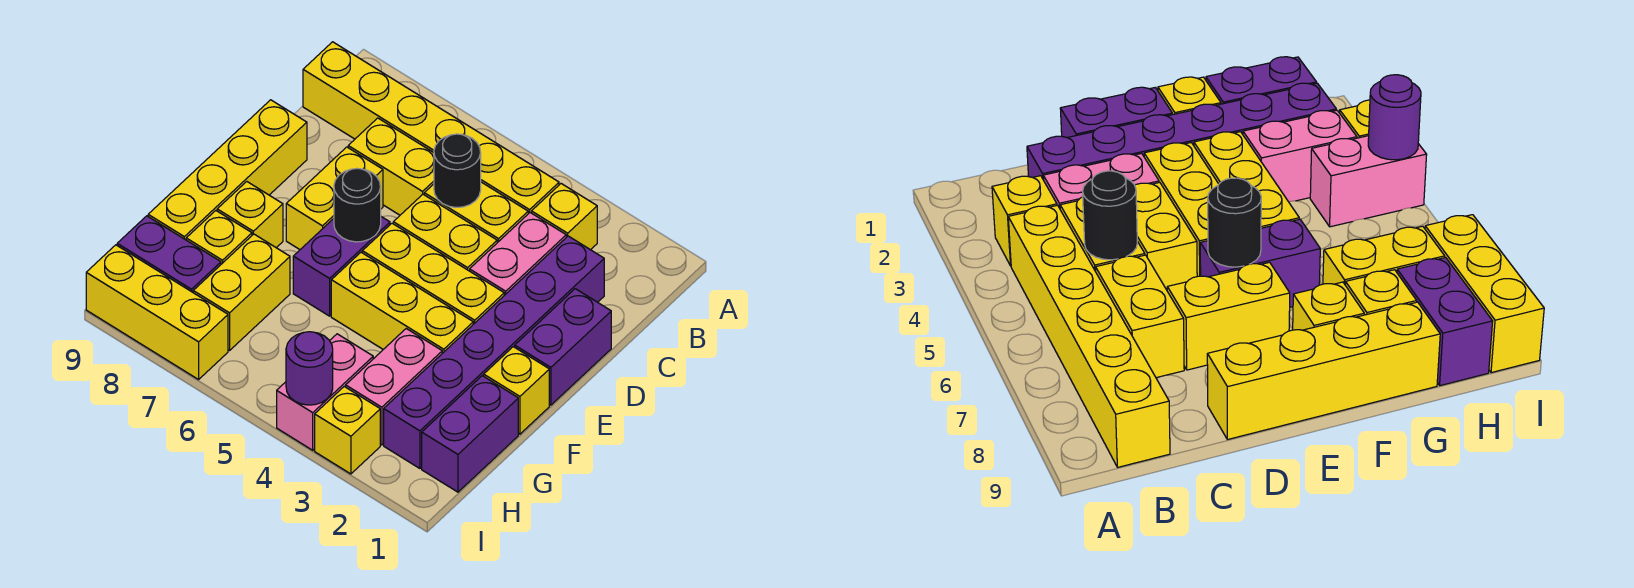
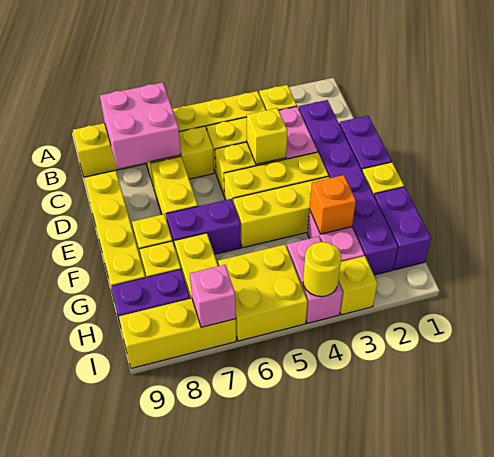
none -> pink brick B7:C8 level 2
black round brick C5 level 2 -> none
none -> yellow brick D4 level 2
purple brick E6:F6 level 1 -> purple brick F6:F7 level 1
black round brick E6 level 2 -> none
none -> orange brick G3 level 2
none -> yellow brick H5:I6 level 1
purple round brick I4 level 2 -> yellow round brick I4 level 2
none -> pink brick I7 level 2

